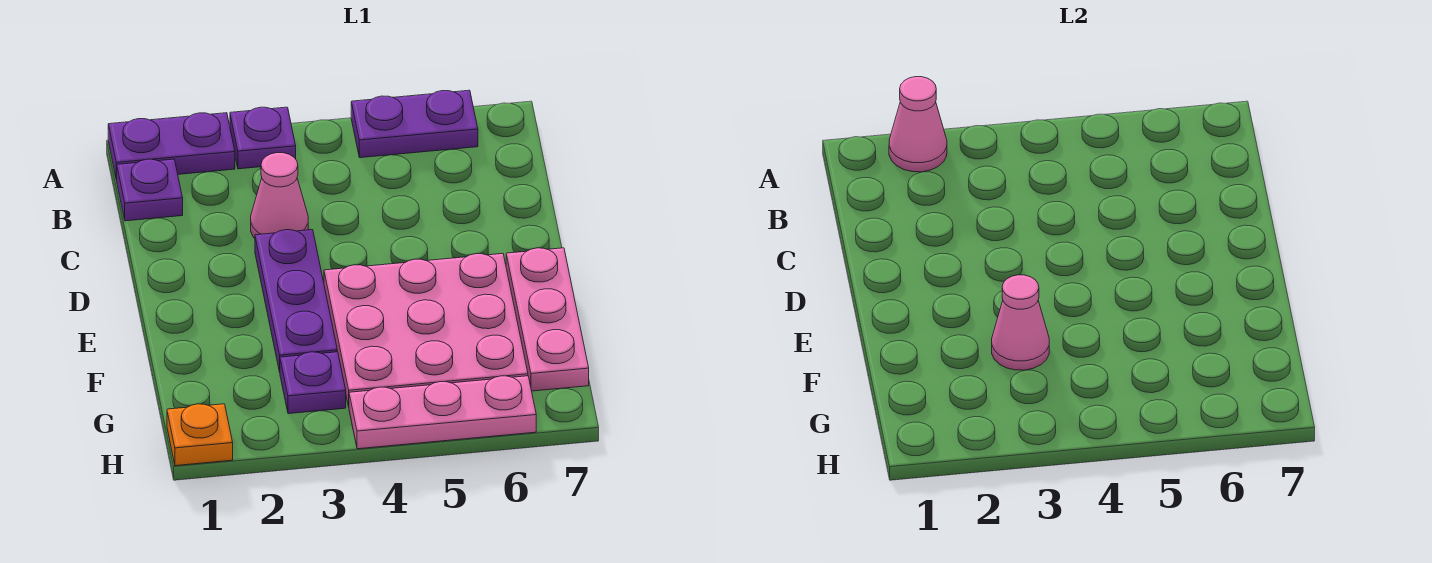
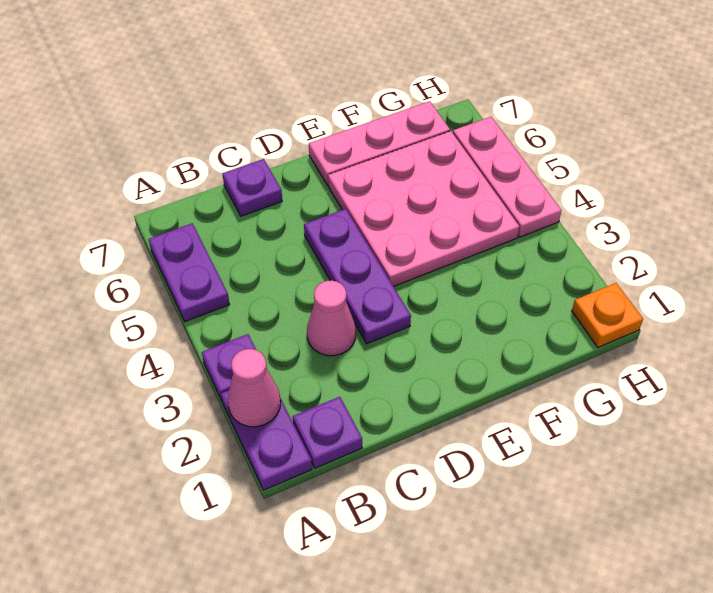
purple plate D3:F3 level 1 -> purple plate D3:D5 level 1
pink cone F3 level 2 -> none
purple plate G3 level 1 -> purple plate C7 level 1

